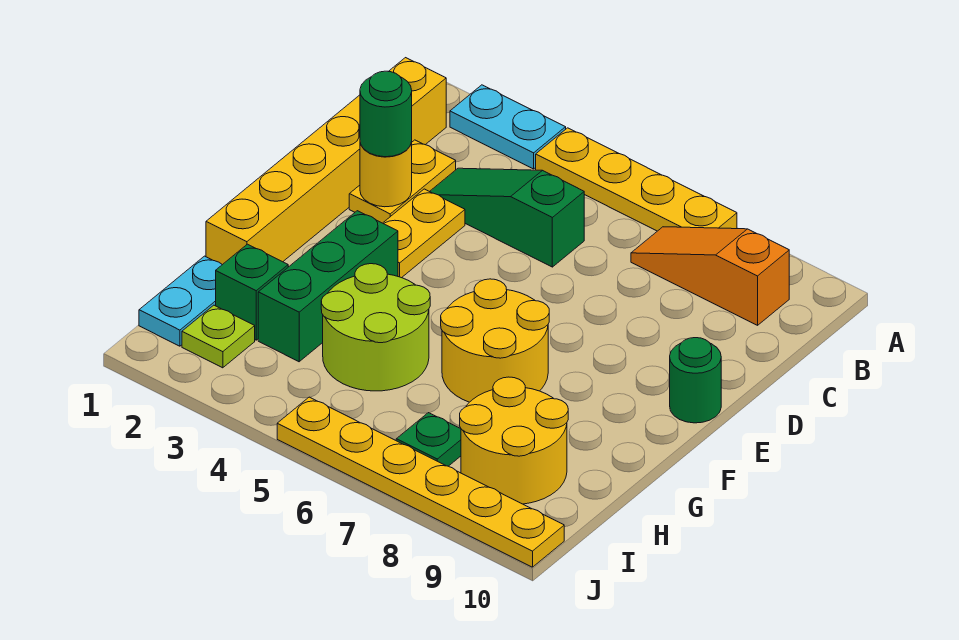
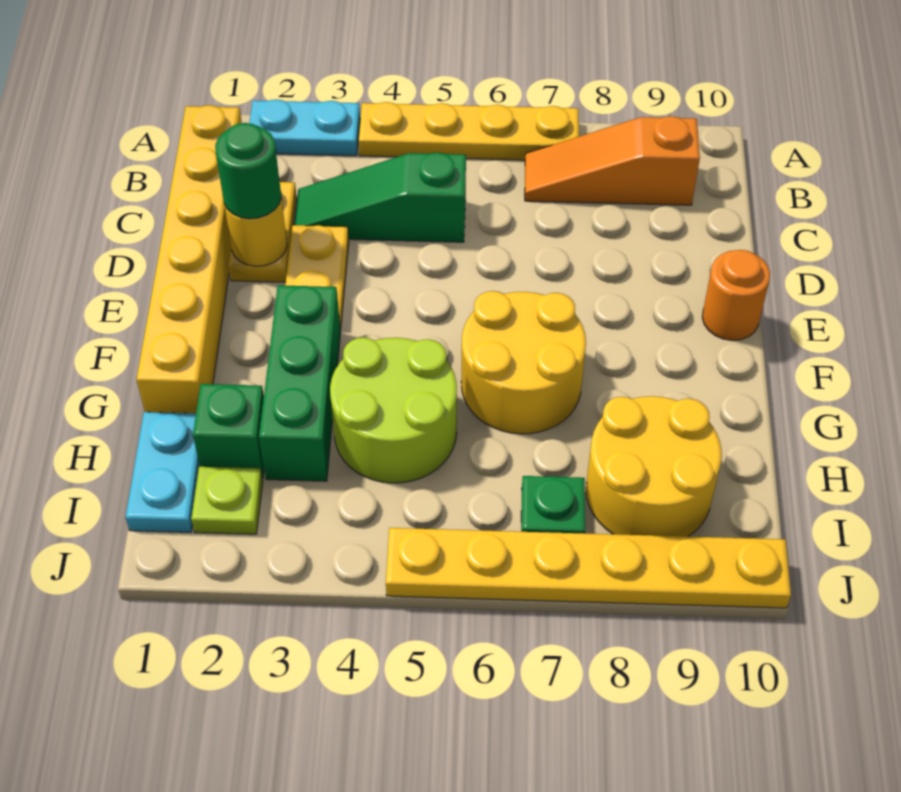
green round brick E10 level 1 -> orange round brick E10 level 1

